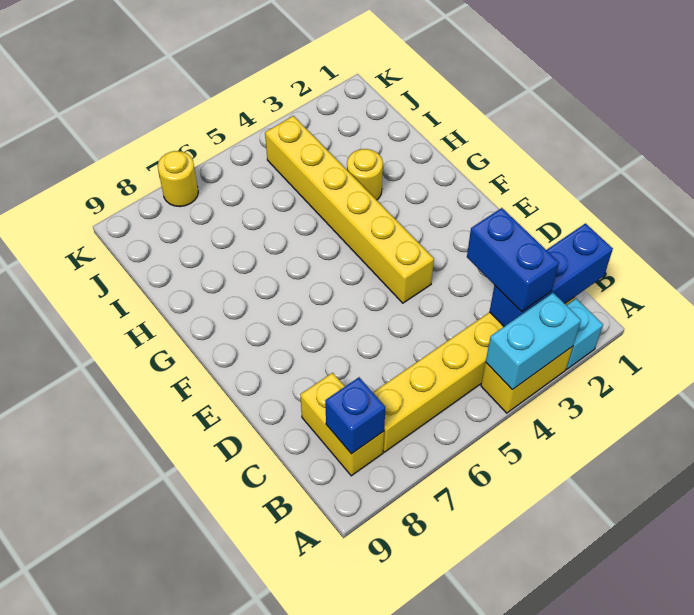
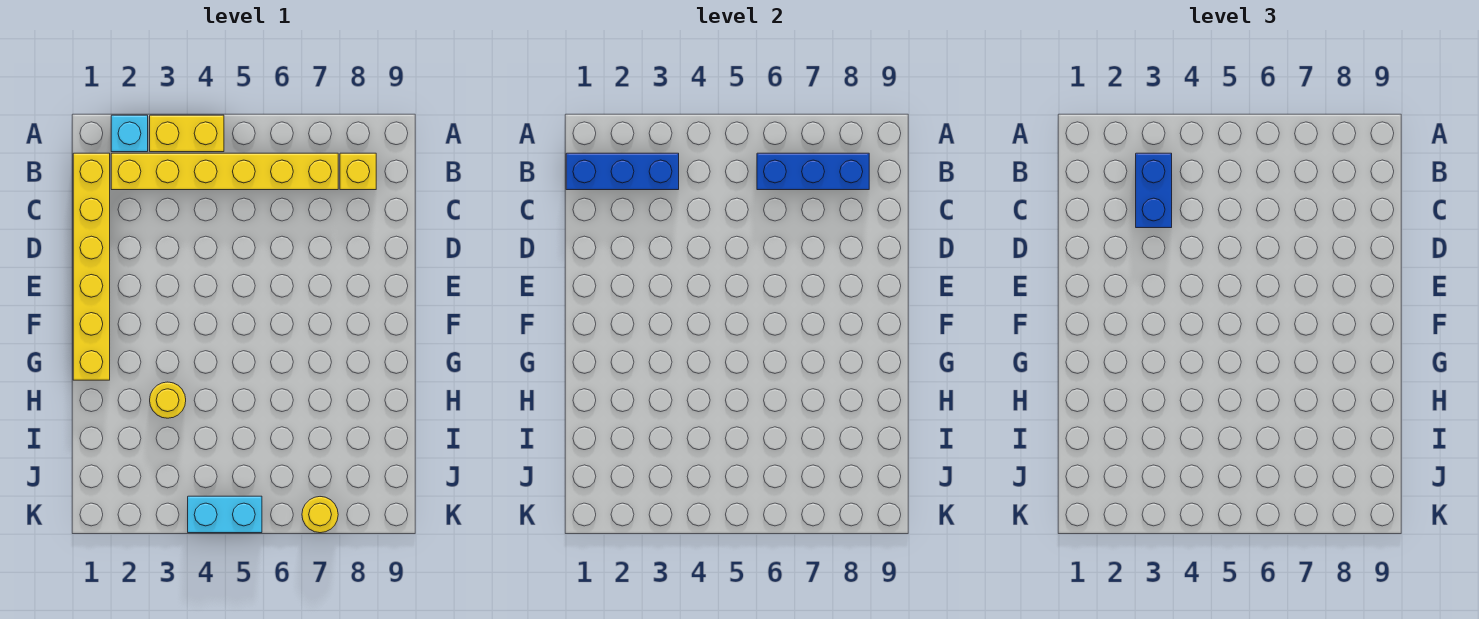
cyan brick A3:A4 level 2 -> cyan brick K4:K5 level 1
yellow brick B8:C8 level 1 -> yellow brick B8 level 1
blue brick B8 level 2 -> blue brick B6:B8 level 2
yellow brick E4:J4 level 1 -> yellow brick B1:G1 level 1

